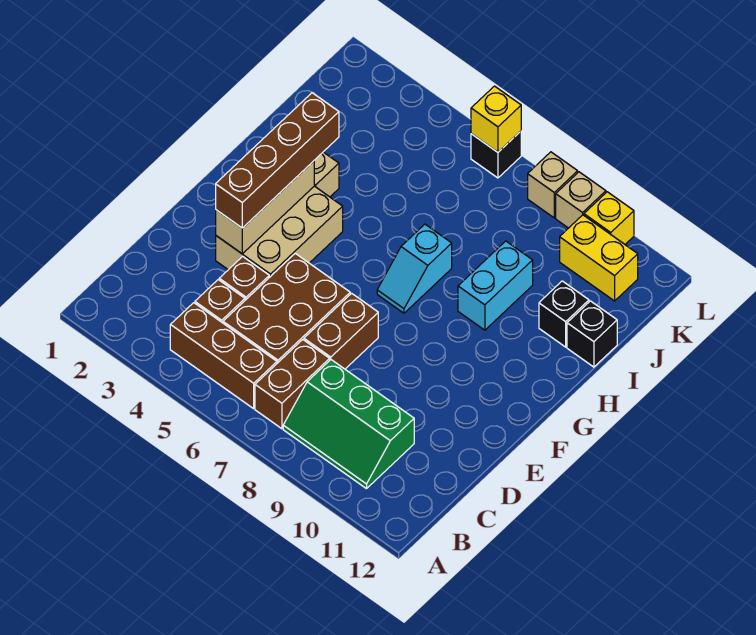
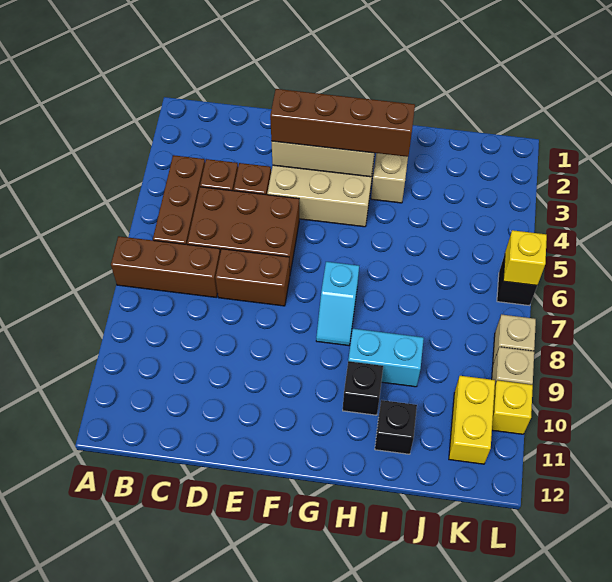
brown brick B7:C7 level 1 -> brown brick A7:C7 level 1
green slope B8:C10 level 1 top C -> none
cyan slope G7:H7 level 1 top H -> cyan slope G7:G8 level 1 top 7
black brick I12 level 1 -> black brick H10 level 1

